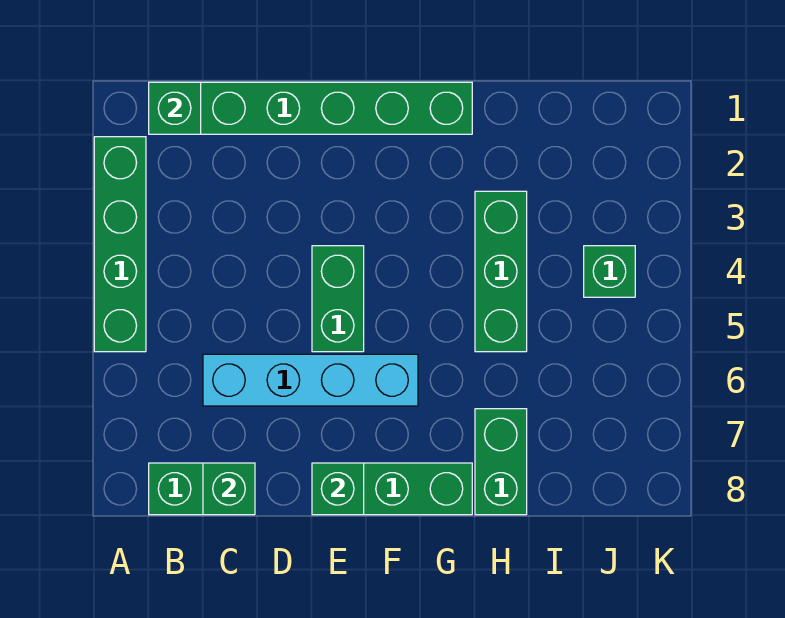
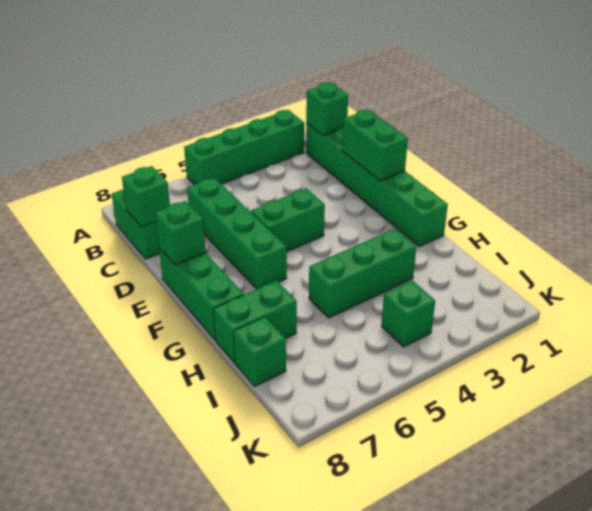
cyan brick C6:F6 level 1 -> green brick C6:F6 level 1
none -> green brick D1:E1 level 2
none -> green brick I8 level 1

